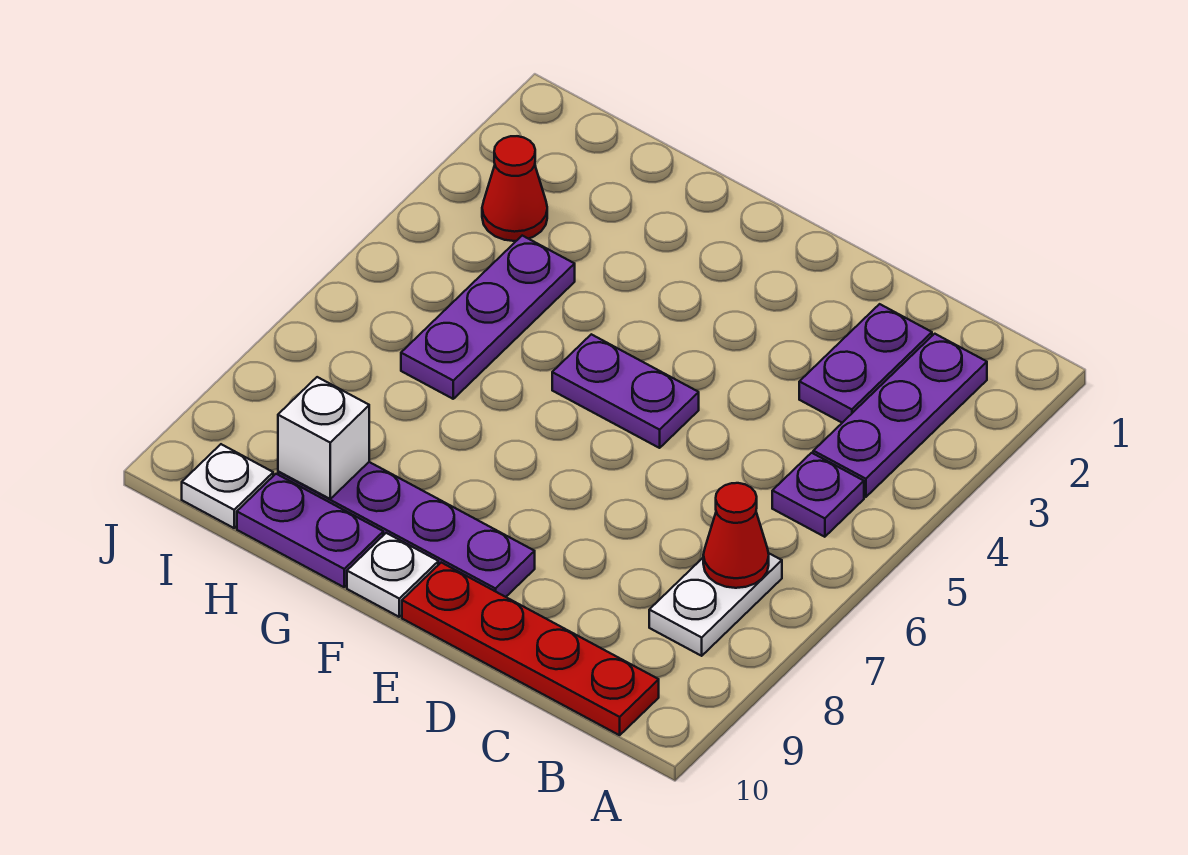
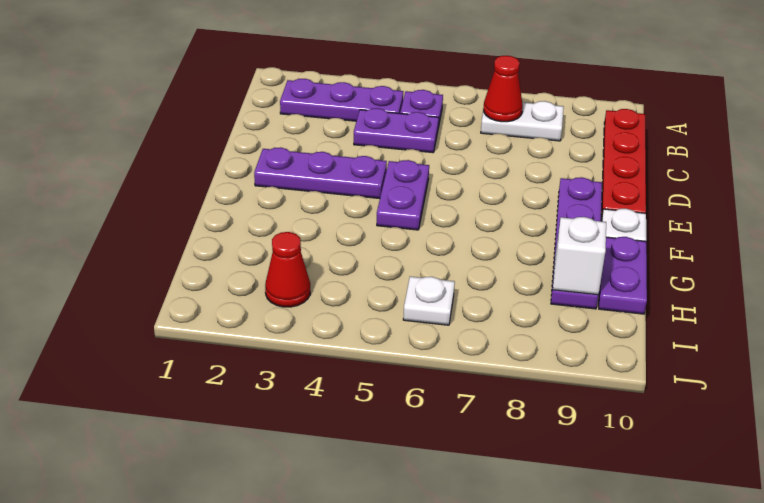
purple plate C2:C3 level 1 -> purple plate C4:C5 level 1
purple plate H4:H6 level 1 -> purple plate E2:E4 level 1
white plate I10 level 1 -> white plate I6 level 1

